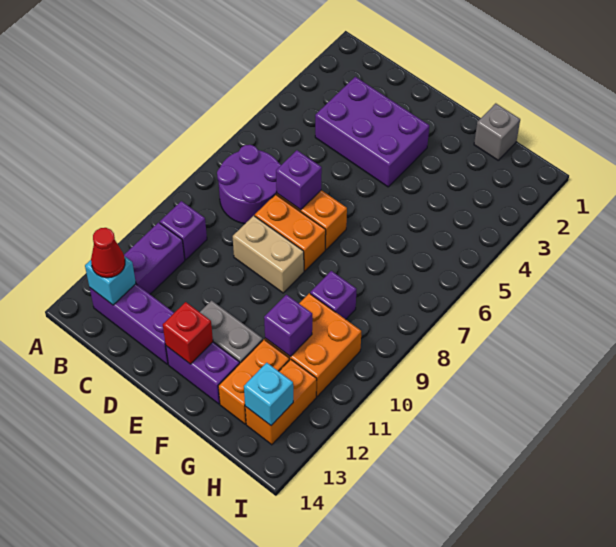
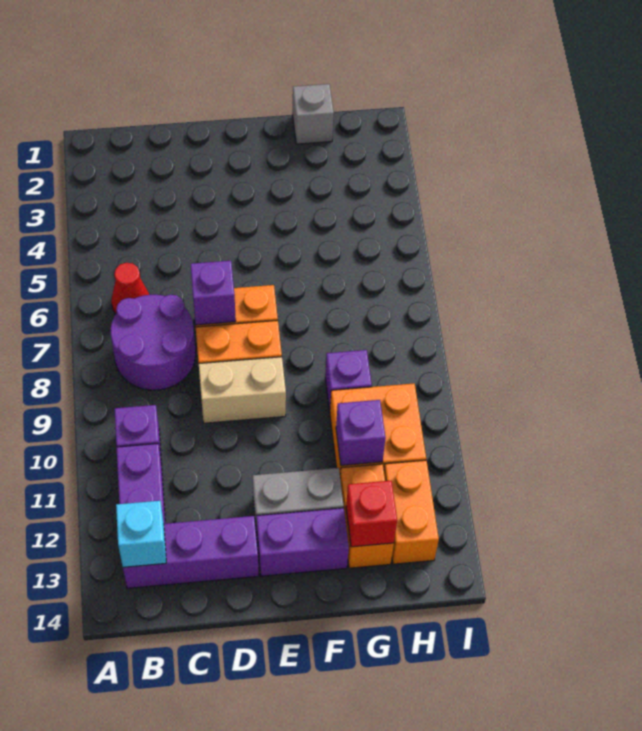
red cone B13 level 3 -> red cone B6 level 1
purple brick C3:E4 level 1 -> none
red brick E13 level 2 -> red brick G13 level 2
cyan brick H13 level 2 -> none

